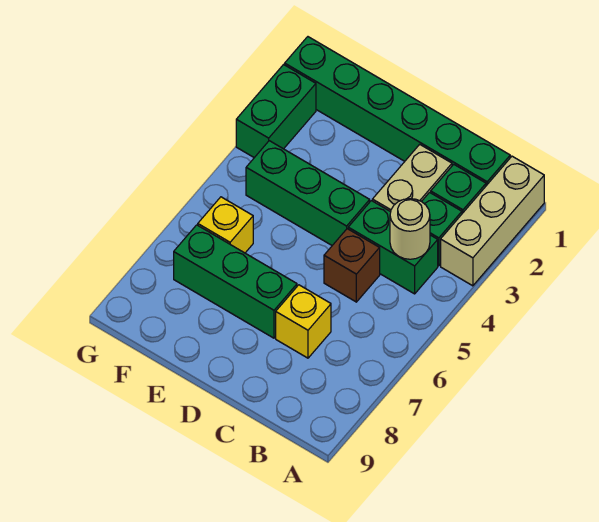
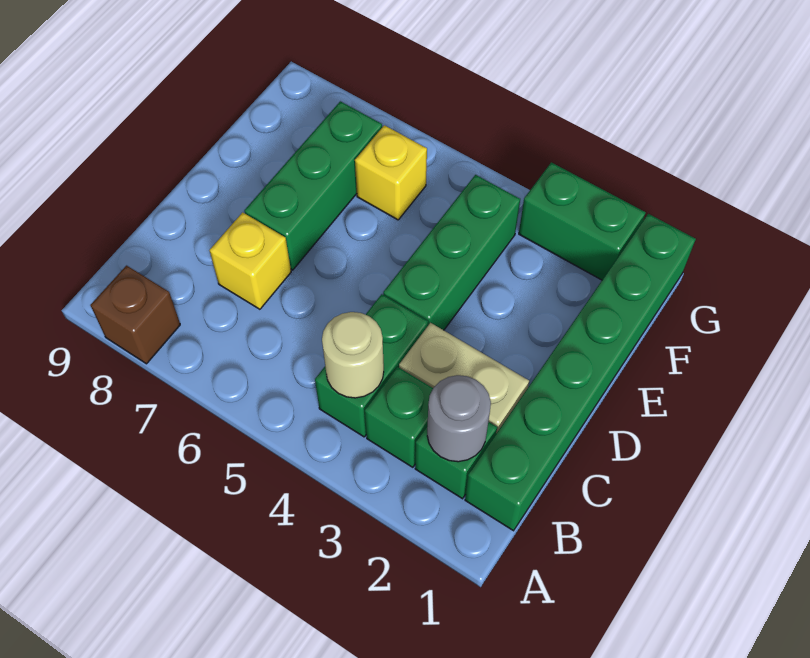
tan brick A1:A3 level 1 -> none
none -> grey round brick B2 level 2
brown brick C5 level 1 -> brown brick A8 level 1

